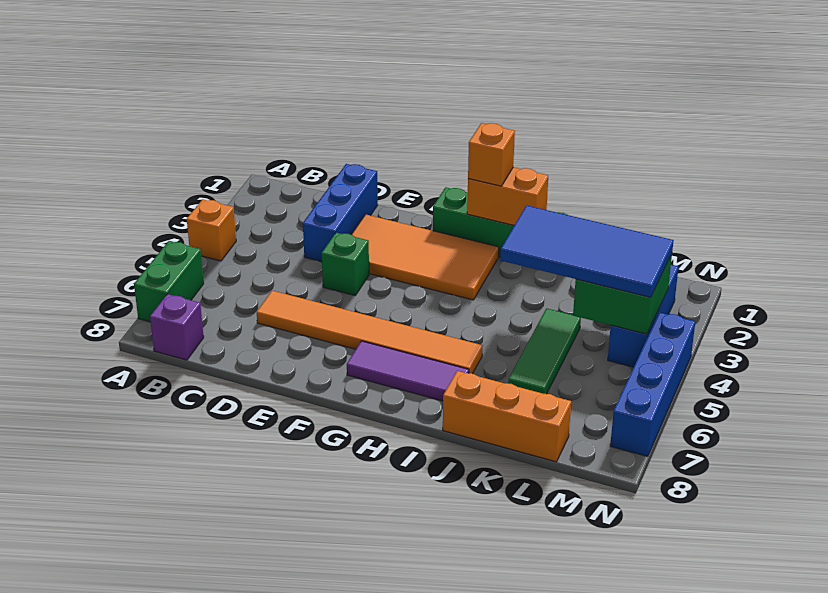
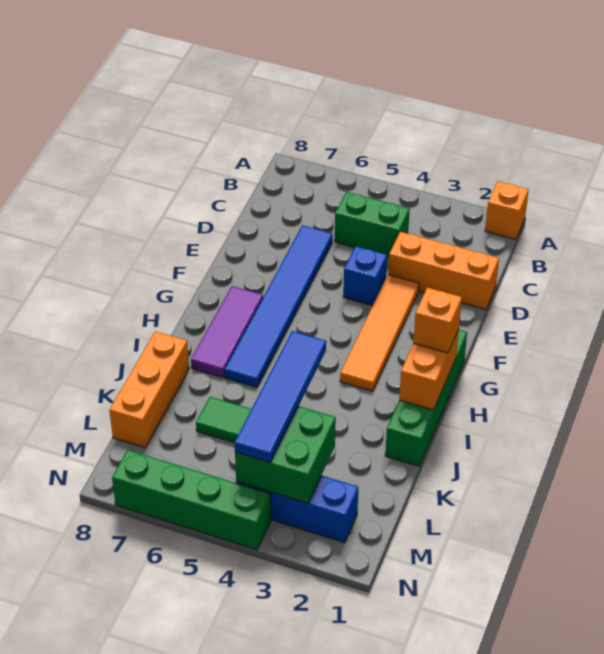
orange brick A4 level 1 -> orange brick A1 level 1
green brick A6:A7 level 1 -> green brick C4:C5 level 1
purple brick B8 level 1 -> none
blue brick D1:D3 level 1 -> orange brick D1:D3 level 1
orange tile D6:I6 level 1 -> blue tile D6:I6 level 1
orange tile E2:H3 level 1 -> orange tile E3:H3 level 1
green brick E4 level 1 -> blue brick E4 level 1
blue tile J3:M4 level 3 -> blue tile J4:M4 level 3
blue brick N4:N7 level 1 -> green brick N4:N7 level 1

